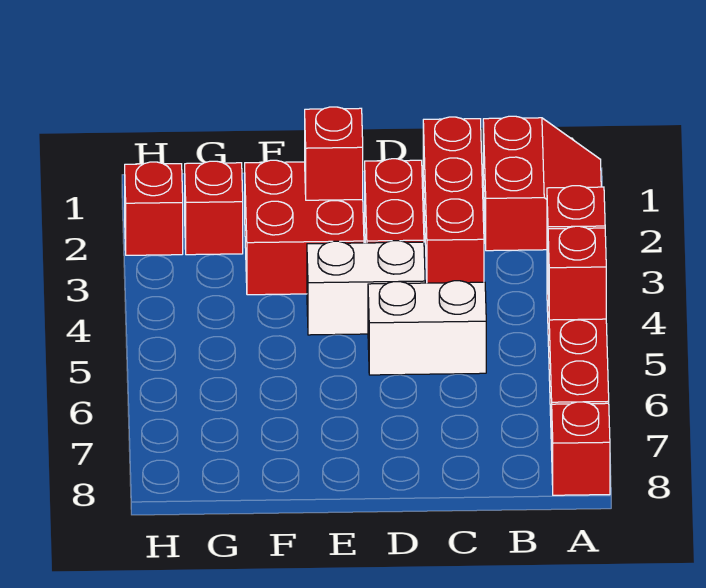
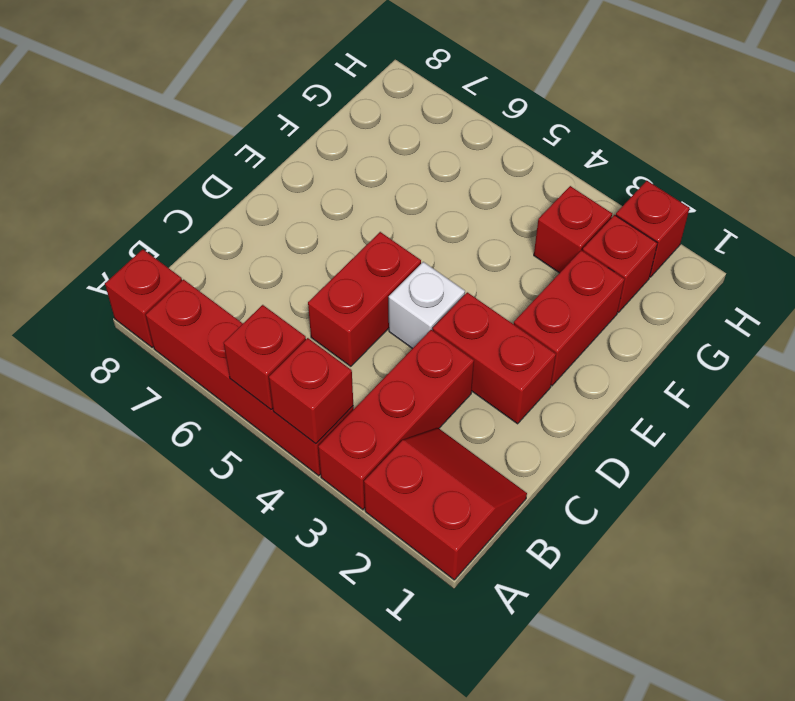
red slope A1:B2 level 1 top B -> red slope A1:B2 level 1 top A
red brick C1:C3 level 1 -> red brick A3:C3 level 1
white brick C5:D5 level 1 -> red brick C5:D5 level 1
white brick D4:E4 level 1 -> white brick D4 level 1
red brick E2:F3 level 1 -> red brick E2:F2 level 1
red brick E2 level 2 -> red brick G3 level 1

